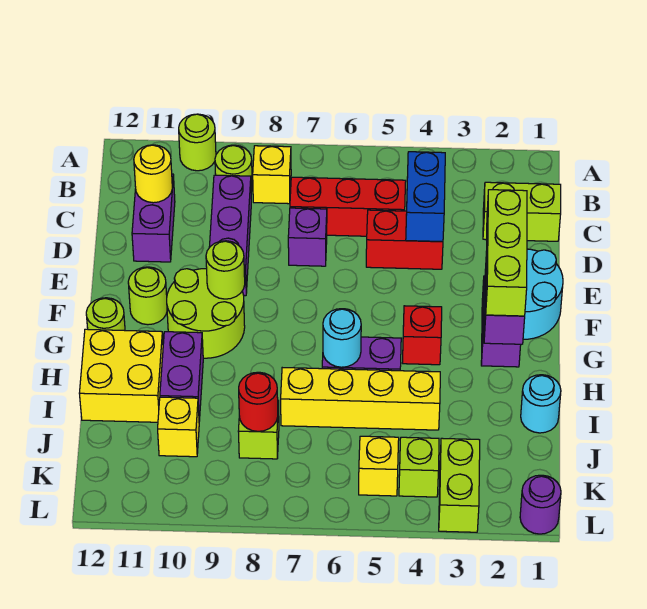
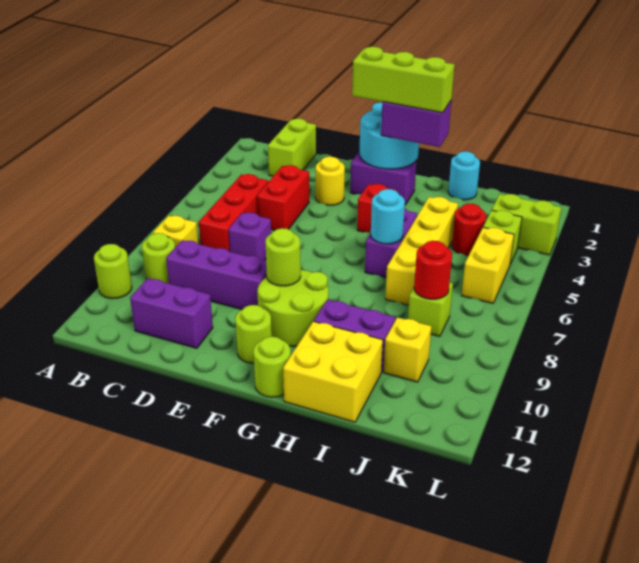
blue brick C4:D4 level 2 -> none
yellow round brick C11 level 2 -> yellow round brick E3 level 1
none -> red round brick J4 level 1
yellow brick K5 level 1 -> yellow brick K5:K6 level 1
purple round brick L1 level 1 -> none

